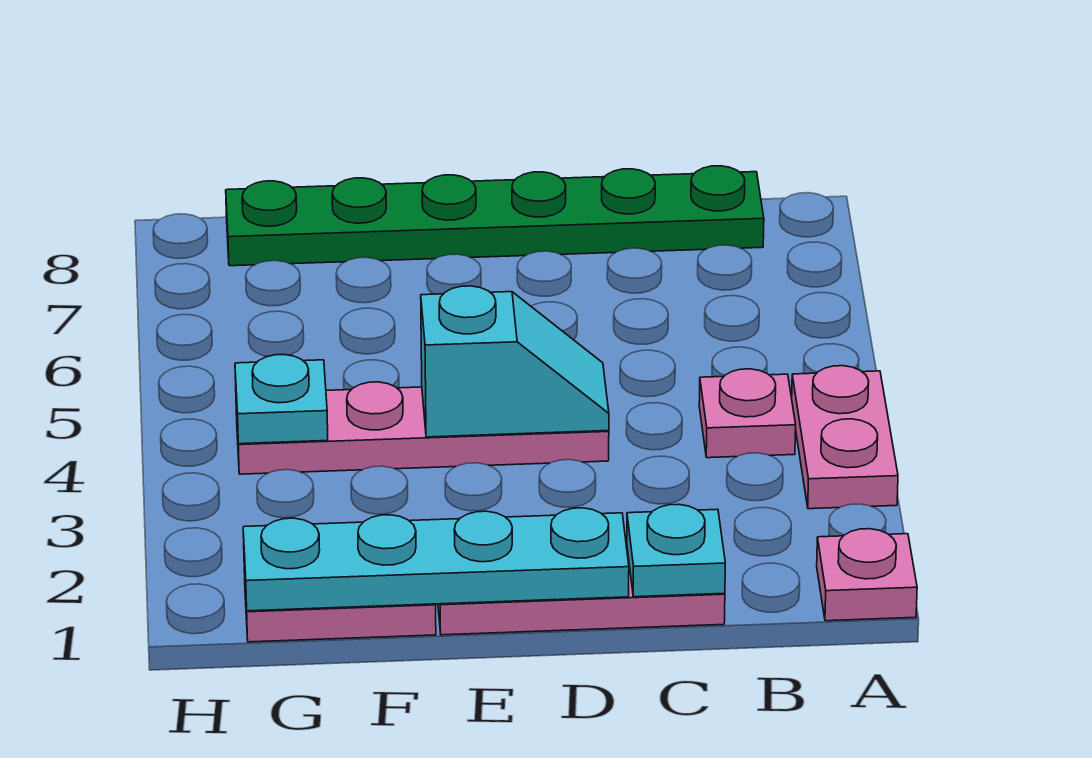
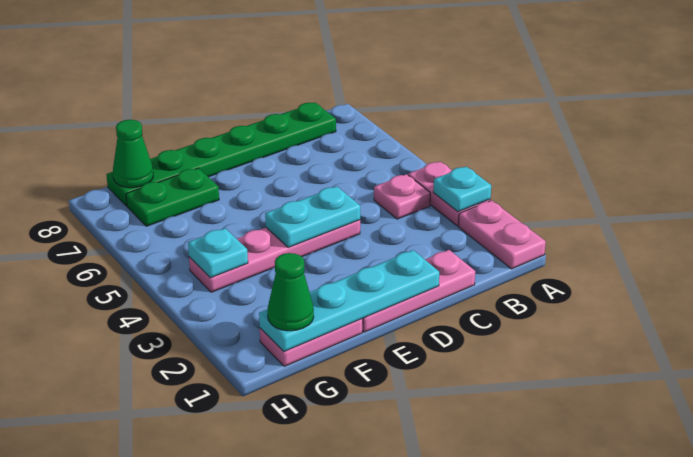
pink plate A1 level 1 -> pink plate A1:A2 level 1
cyan plate C1 level 2 -> cyan plate A3 level 2
cyan slope D4:E4 level 2 top E -> cyan plate D4:E4 level 2
none -> green plate F7:G7 level 1
none -> green cone G1 level 3
none -> green cone G8 level 2

